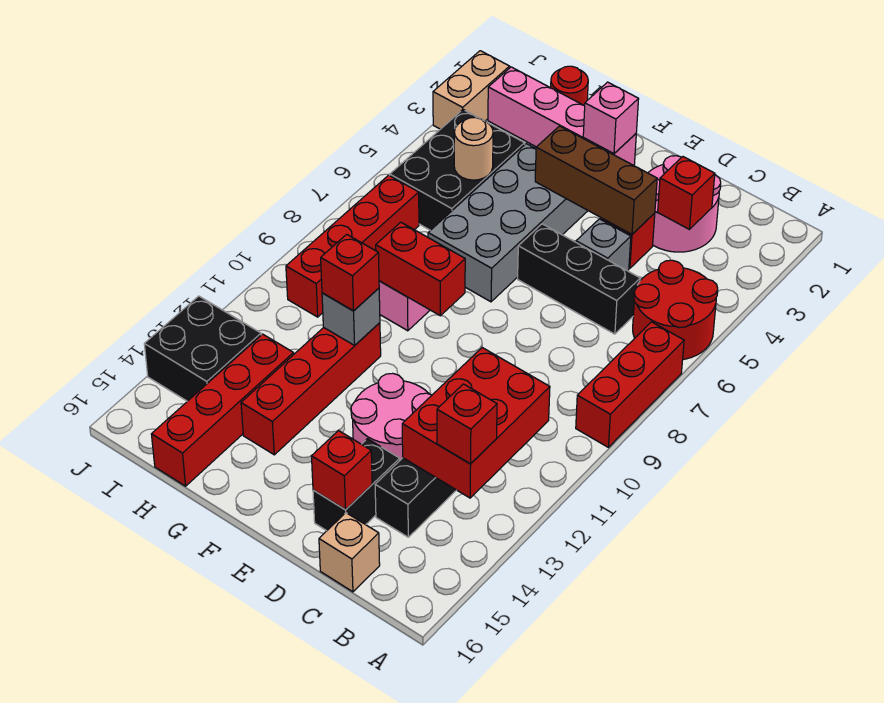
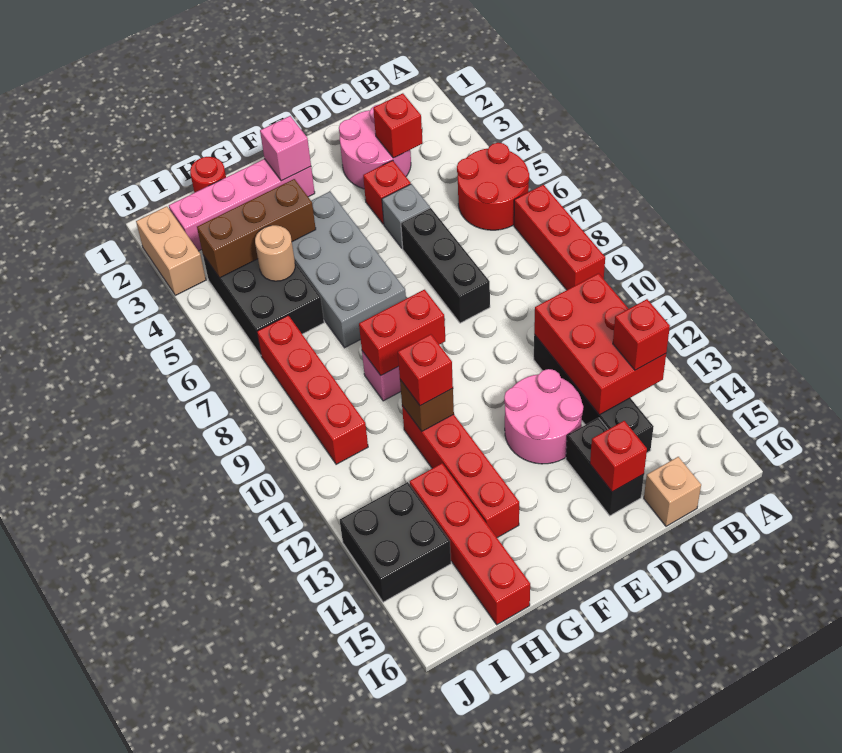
black brick C6:E6 level 1 -> black brick D6:D8 level 1
brown brick D4:F4 level 2 -> brown brick G4:I4 level 2
grey brick G11 level 2 -> brown brick G11 level 2

